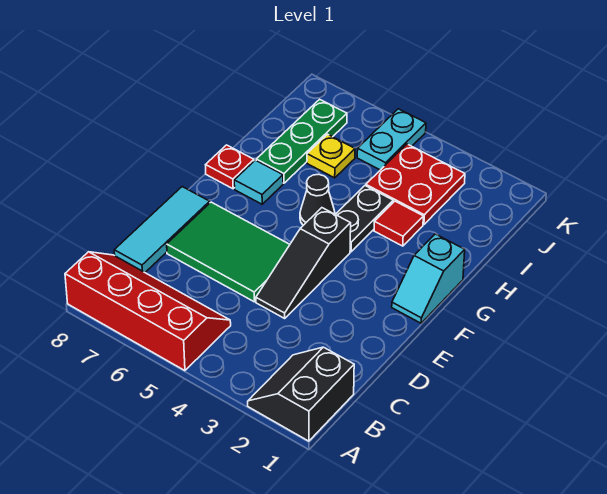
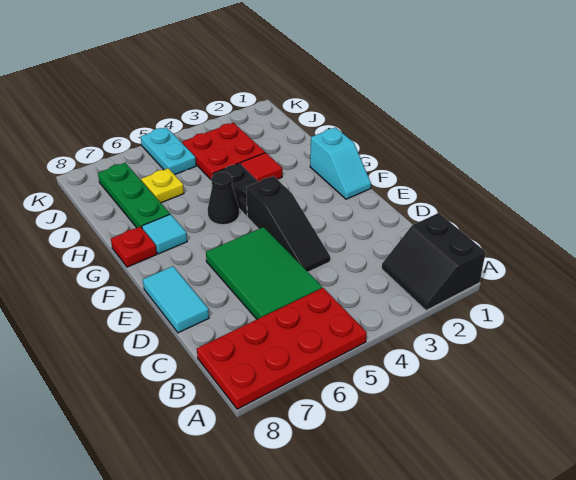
red slope A5:B8 level 1 top A -> red plate A5:B8 level 1
cyan tile C8:E8 level 1 -> cyan tile D8:E8 level 1
green tile D5:E7 level 1 -> green tile C5:E6 level 1

